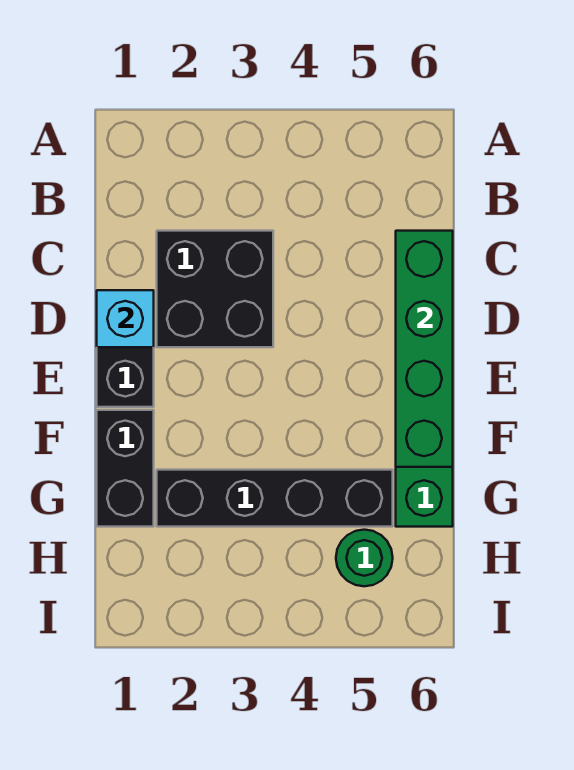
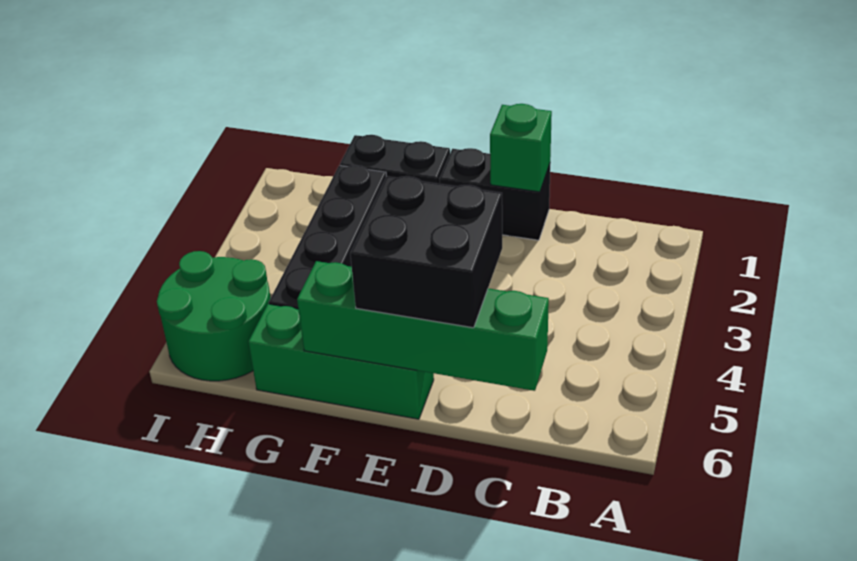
black brick C2:D3 level 1 -> black brick D5:E6 level 3
cyan brick D1 level 2 -> green brick D1 level 2
green round brick H5 level 1 -> green round brick H5:I6 level 1

